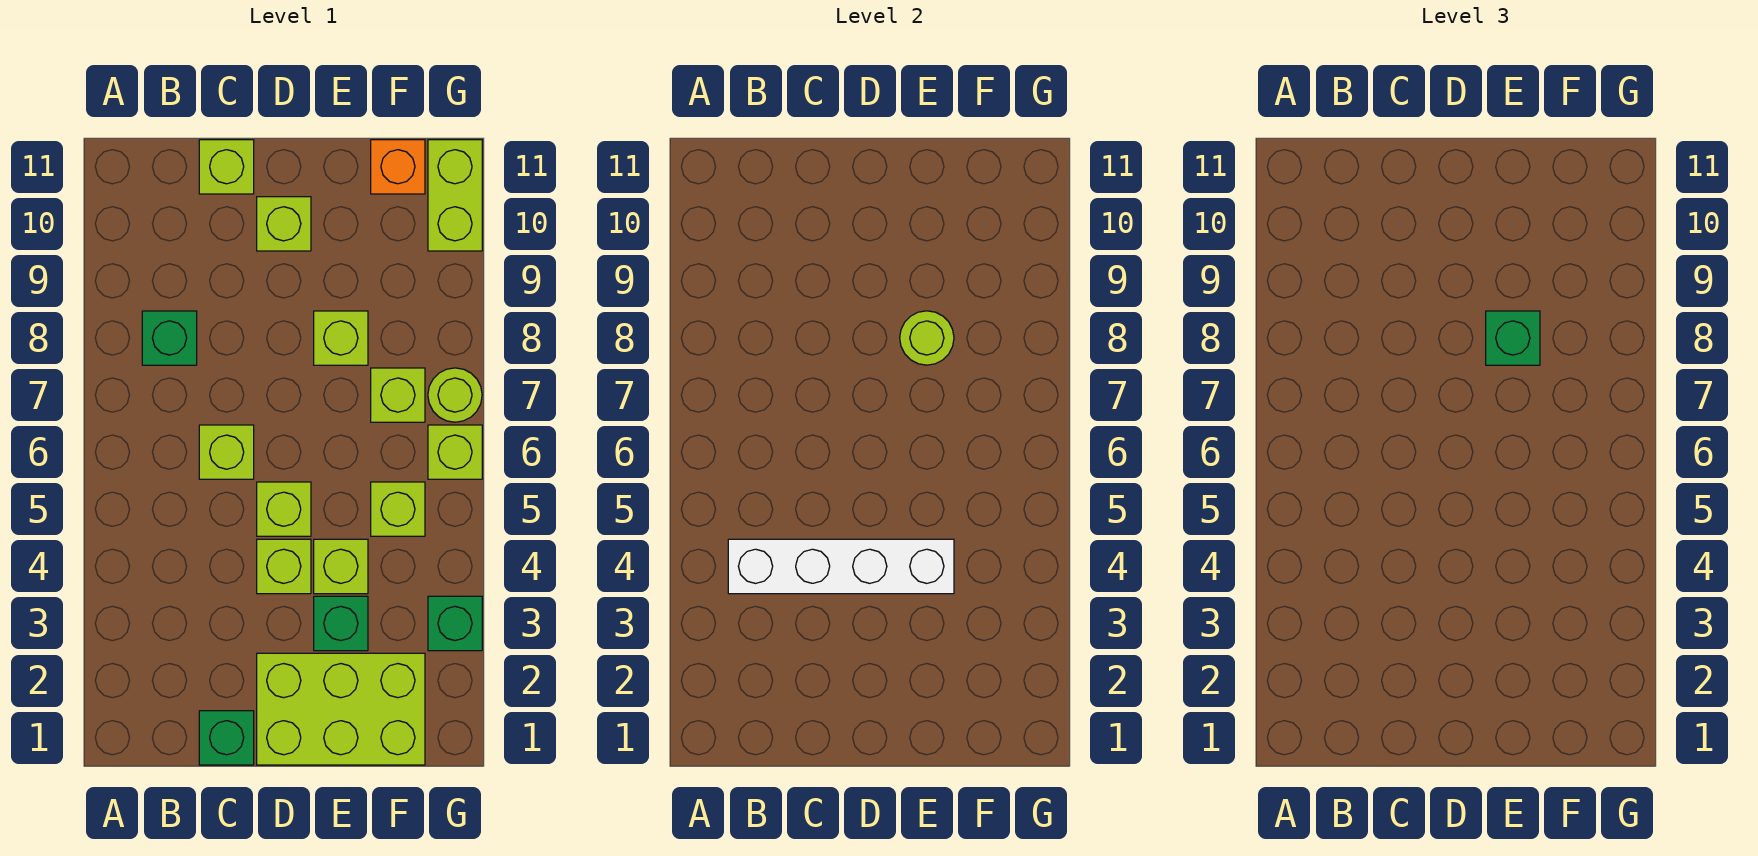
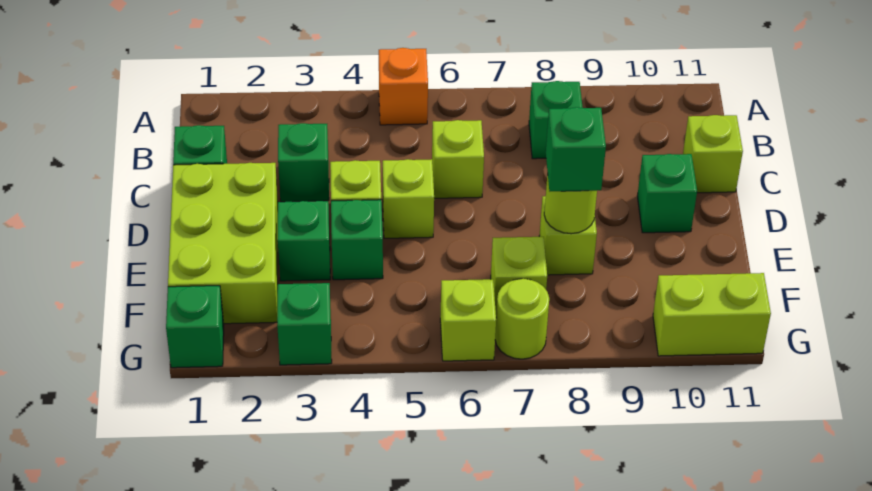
white brick B4:E4 level 2 -> none
none -> green brick C3 level 1
lime brick D10 level 1 -> green brick D10 level 1
lime brick E4 level 1 -> green brick E4 level 1
lime brick F5 level 1 -> none
orange brick F11 level 1 -> orange brick A5 level 1
none -> green brick G1 level 1

